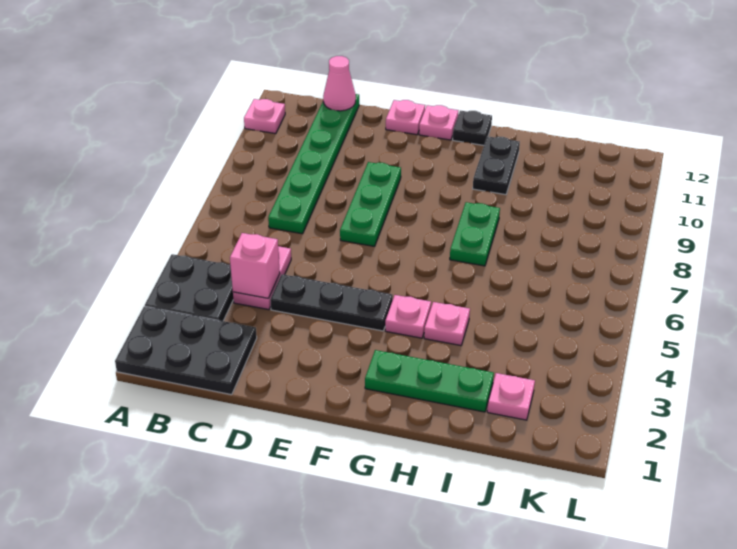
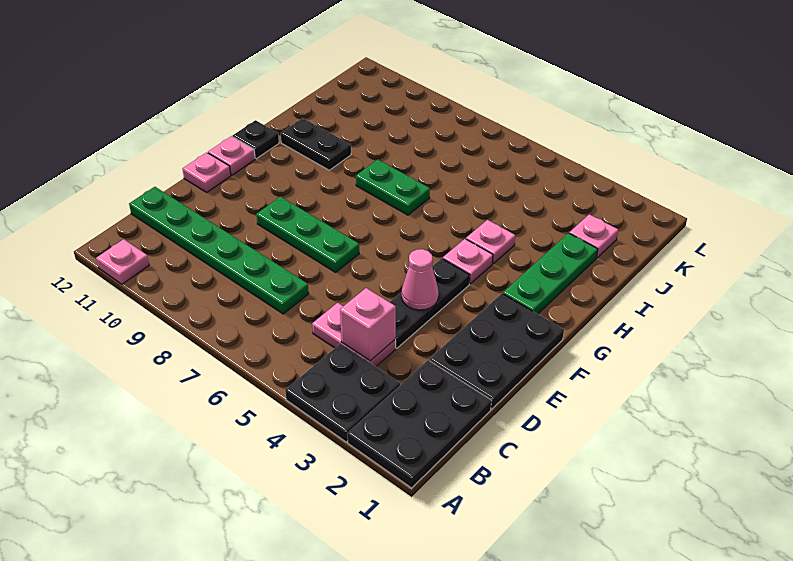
pink cone C12 level 2 -> pink cone E4 level 2
none -> black plate D1:F2 level 1

